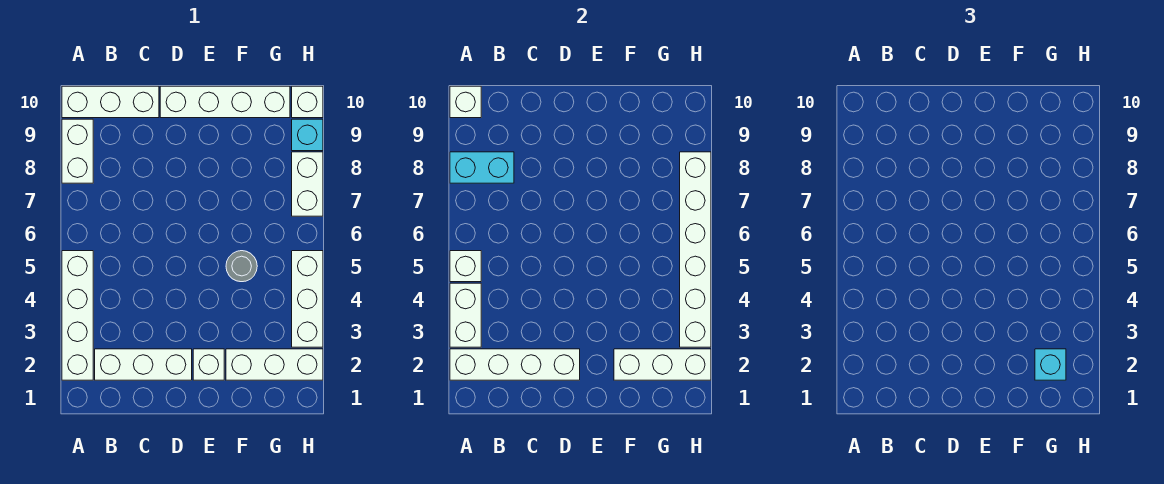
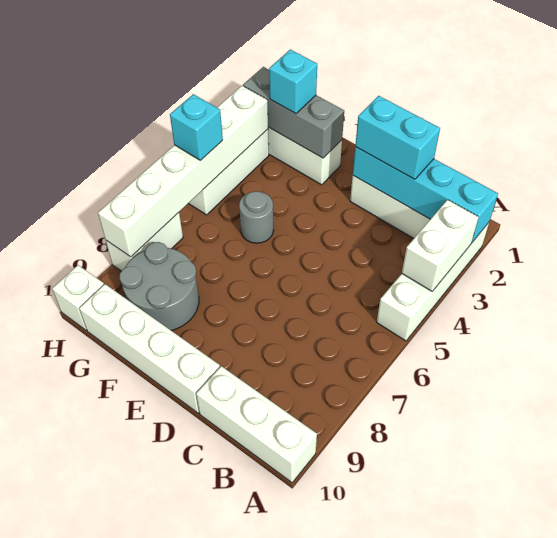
white brick A2:D2 level 2 -> cyan brick A2:D2 level 2
white brick A5 level 2 -> none
white brick A8:A9 level 1 -> none
cyan brick A8:B8 level 2 -> cyan brick C2:D2 level 3
white brick A10 level 2 -> none
white brick E2 level 1 -> none
white brick F2:H2 level 2 -> grey brick F2:H2 level 2
none -> grey round brick F8:G9 level 1
cyan brick H9 level 1 -> cyan brick H5 level 3

